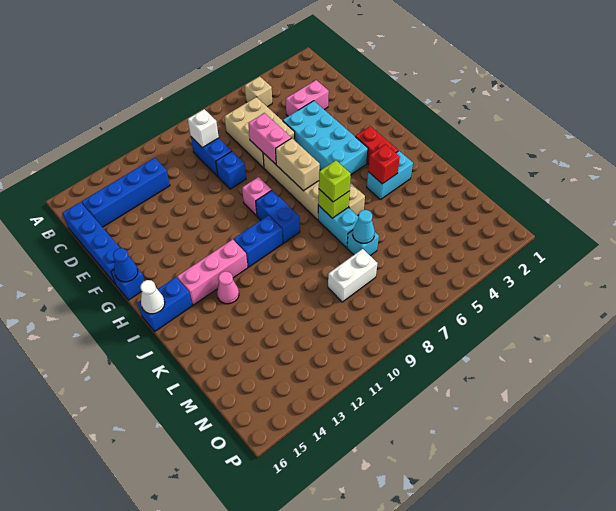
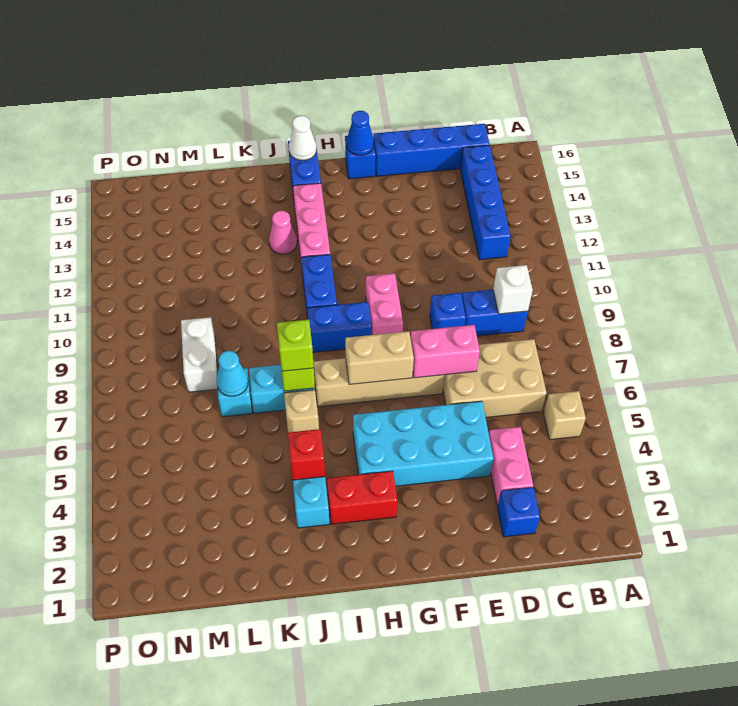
none -> blue brick D2 level 1
pink brick G9 level 1 -> pink brick G9:G10 level 1

